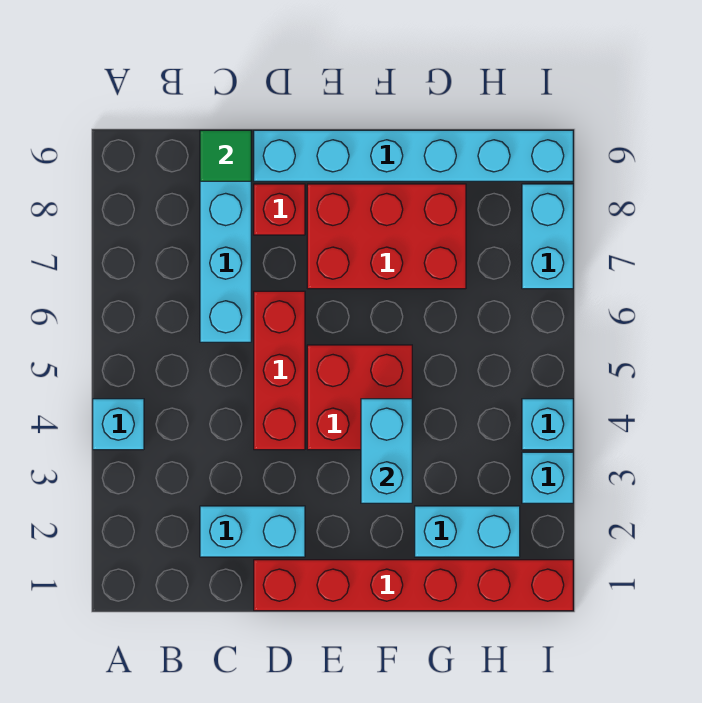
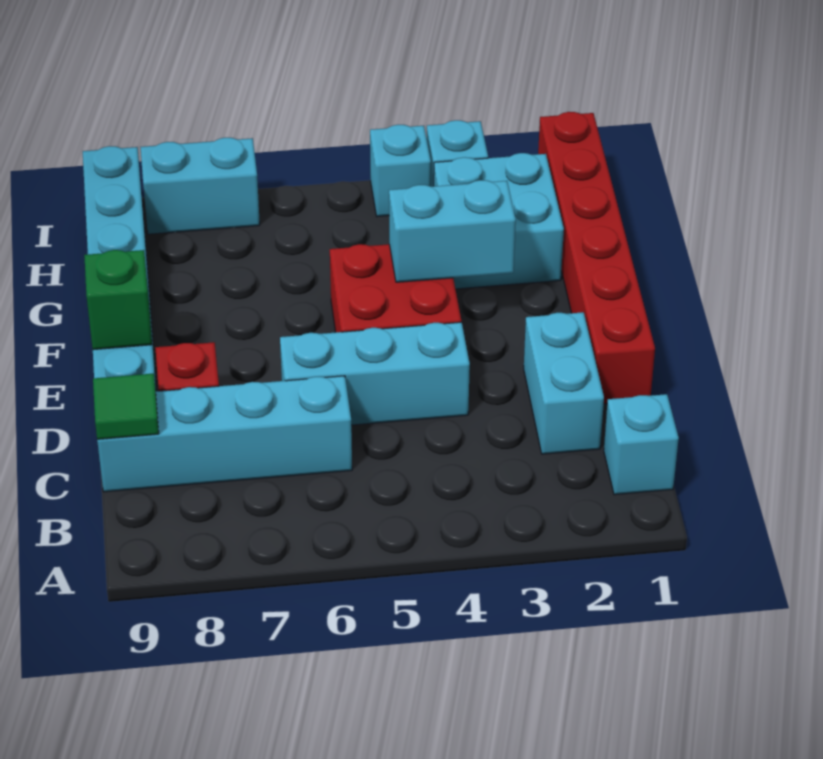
cyan brick A4 level 1 -> cyan brick B1 level 1
red brick D4:D6 level 1 -> cyan brick D4:D6 level 1
red brick E7:G8 level 1 -> none
none -> green brick E9 level 2
cyan brick G2:H2 level 1 -> cyan brick G2:H3 level 1

